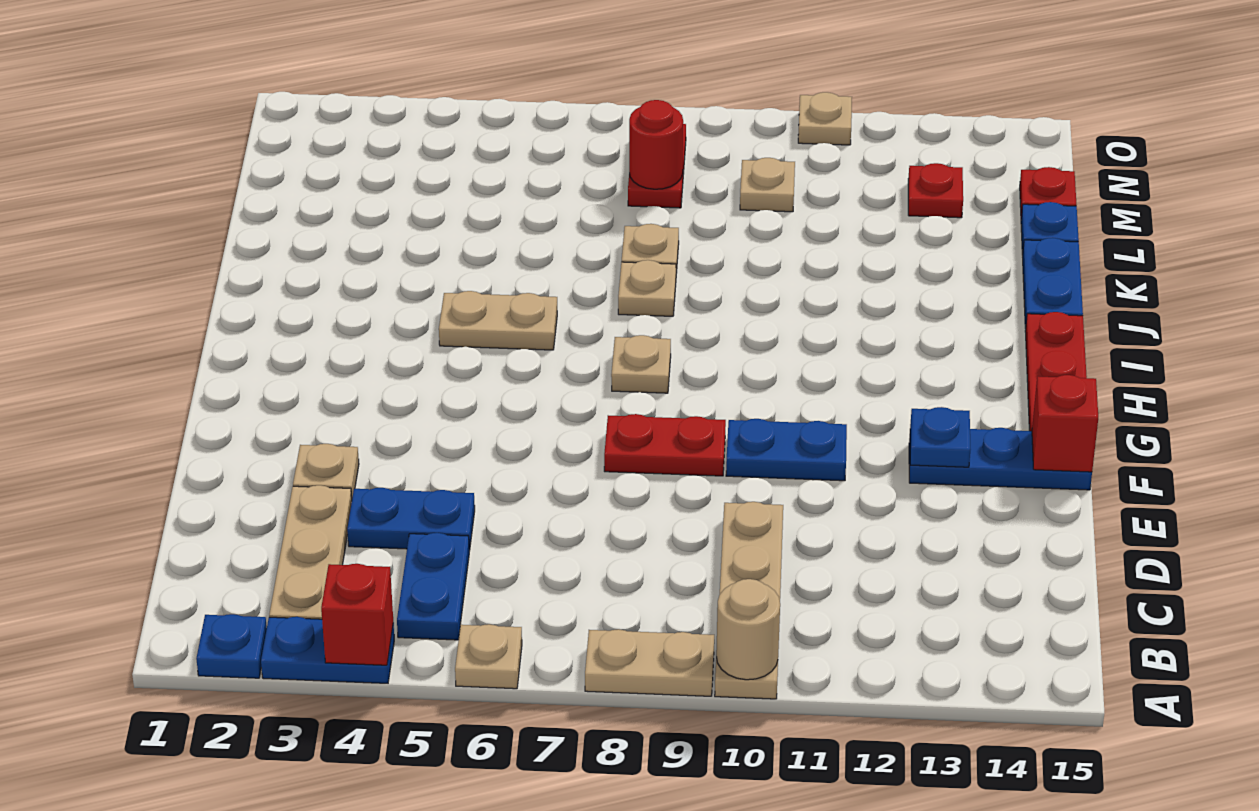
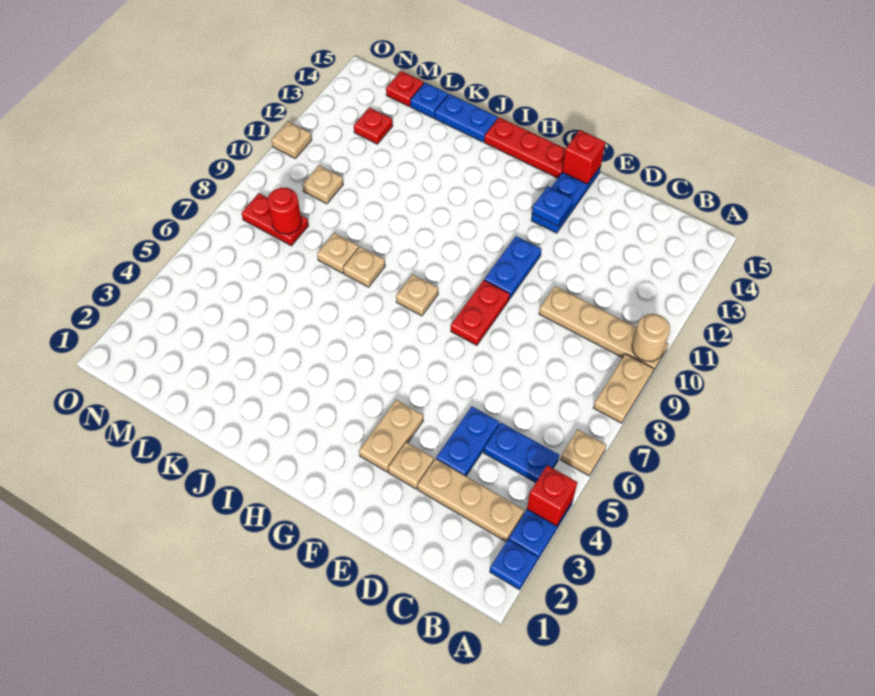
tan plate I5:I6 level 1 -> tan plate F3:F4 level 1

